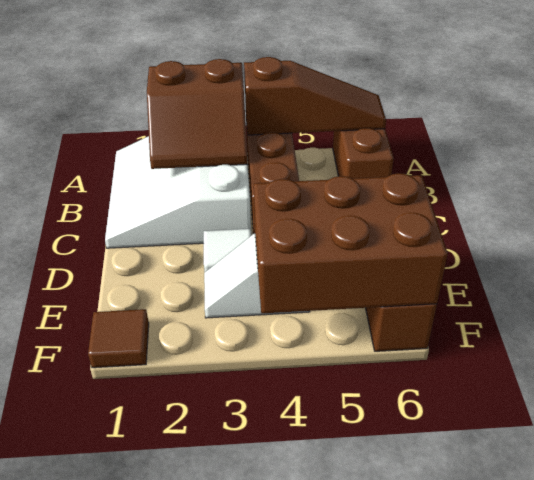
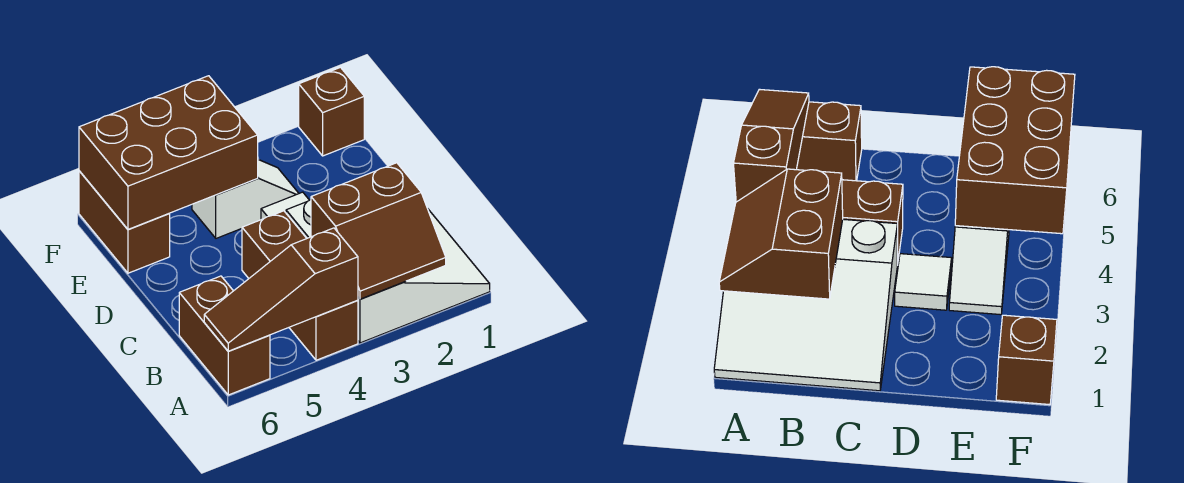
brown slope A2:B3 level 2 top A -> brown slope A2:B3 level 2 top B
brown tile F1 level 1 -> brown brick F1 level 1

